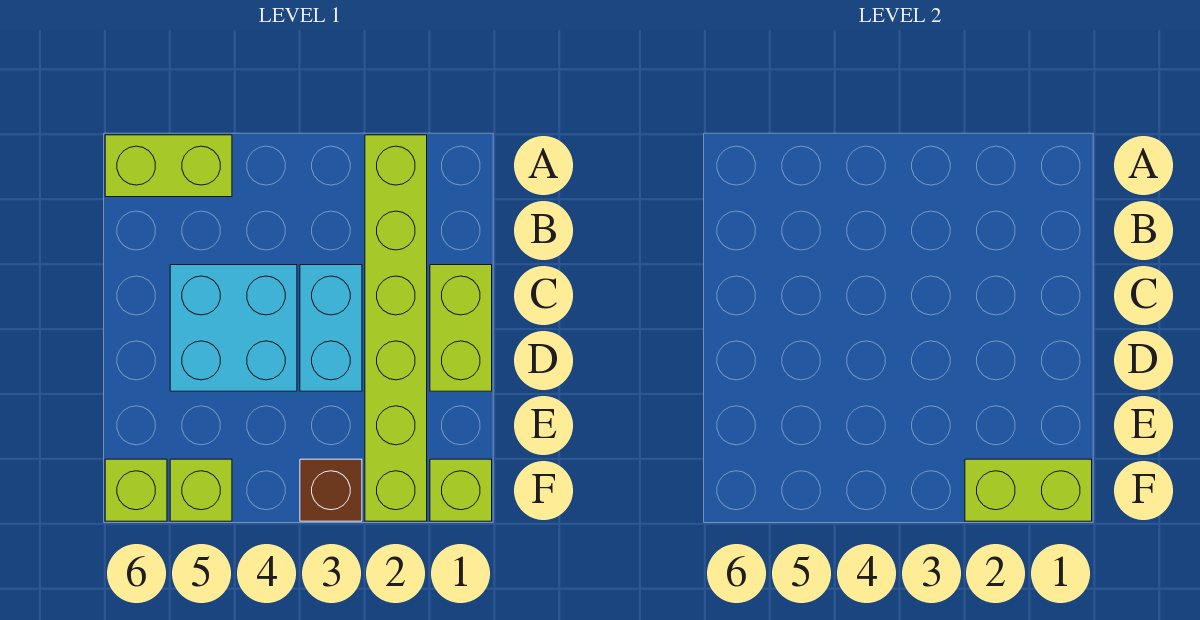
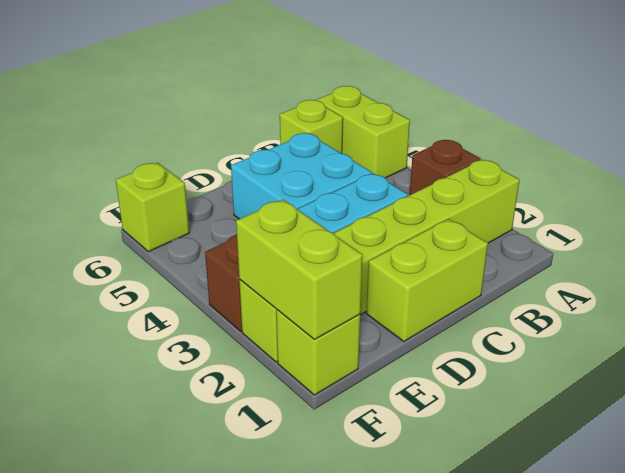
none -> brown brick A3 level 1
lime brick F5 level 1 -> lime brick B6 level 1

